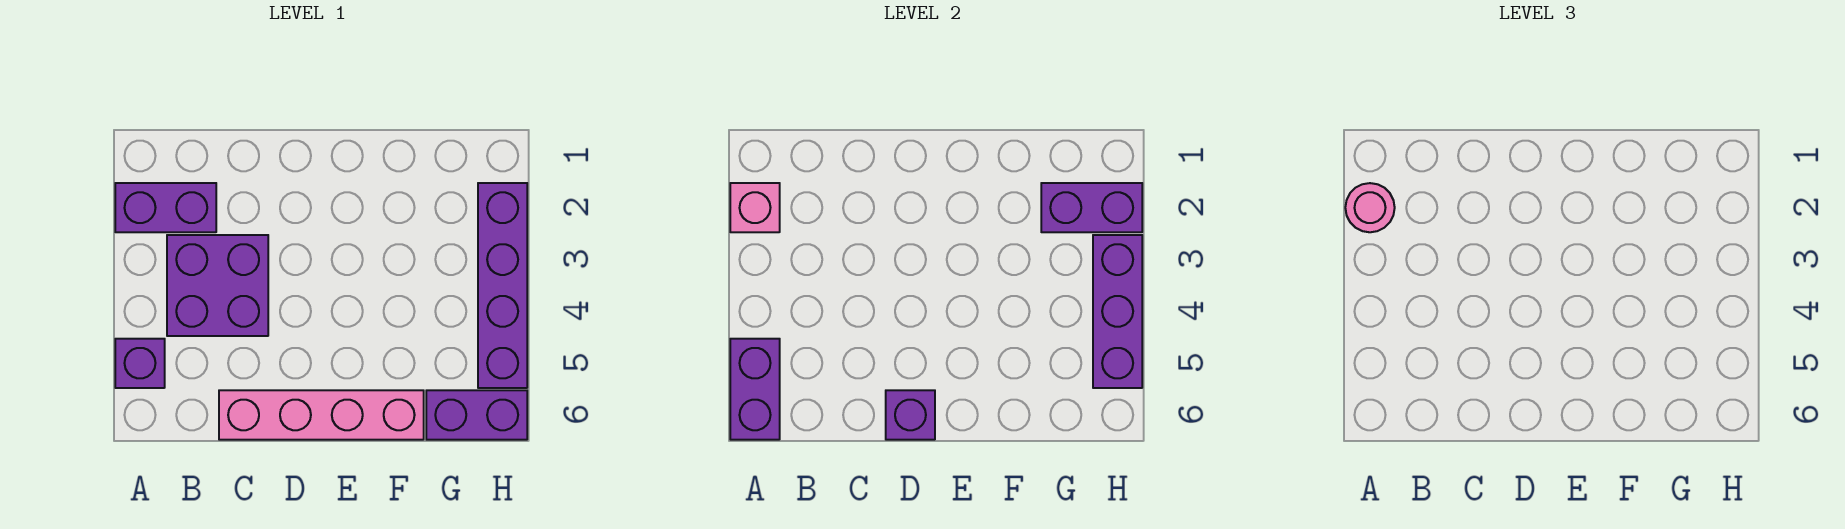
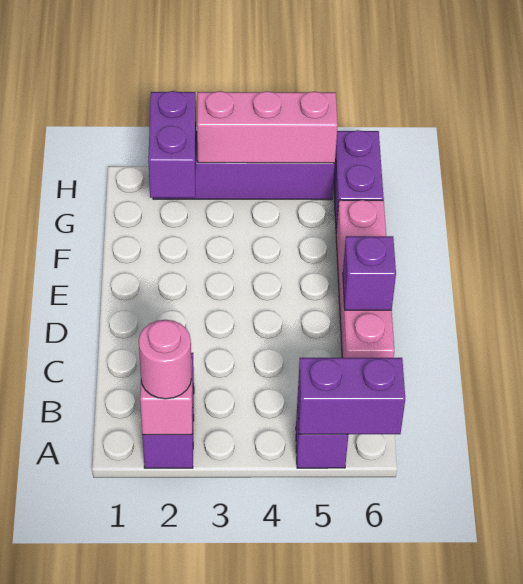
purple brick B3:C4 level 1 -> none
purple brick H3:H5 level 2 -> pink brick H3:H5 level 2

